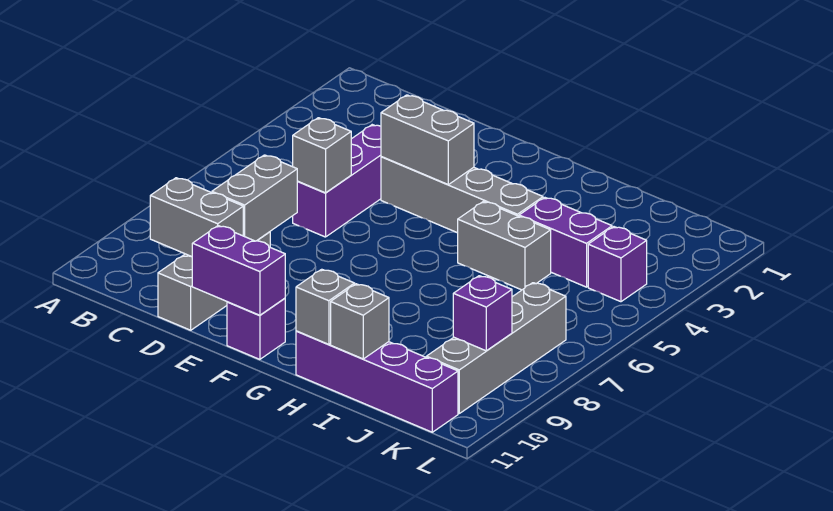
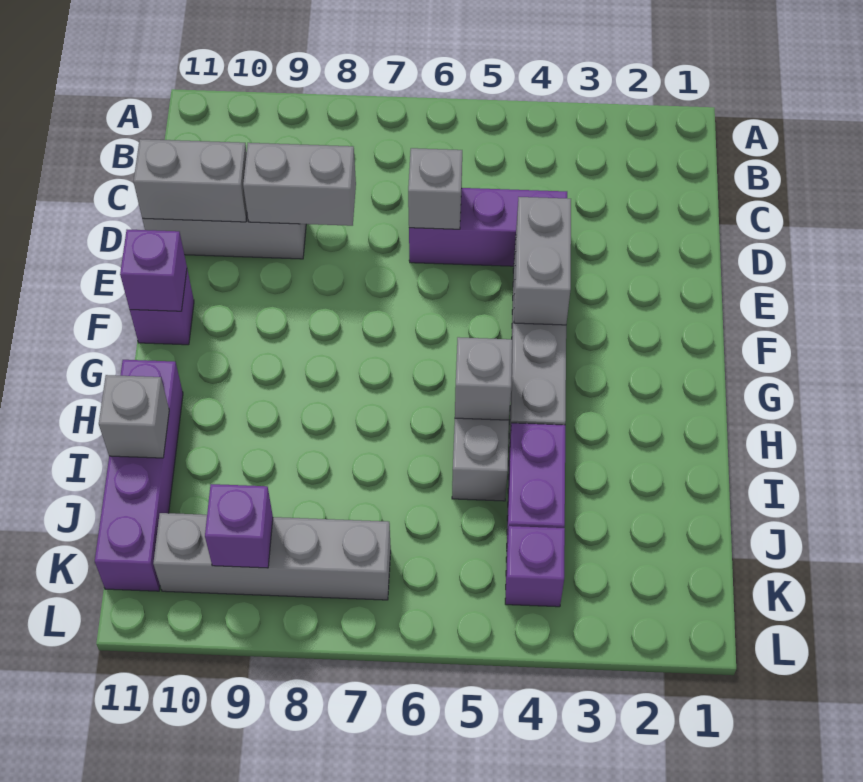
grey brick C10:D10 level 2 -> grey brick D10:D11 level 2
purple brick E11:F11 level 2 -> purple brick F11 level 2
grey brick H11 level 2 -> grey brick H5 level 2

